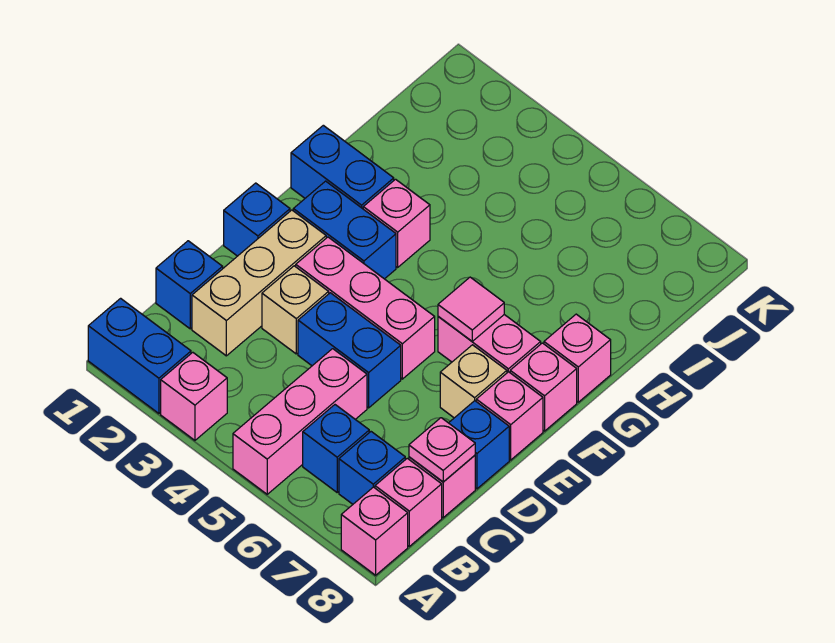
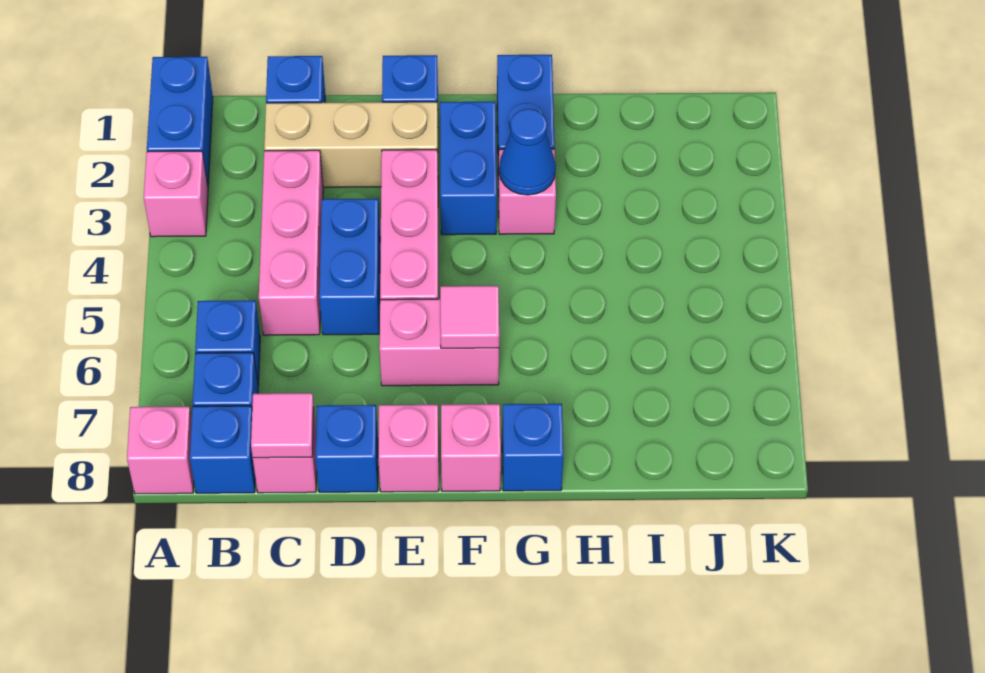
pink brick A5:C5 level 1 -> pink brick C3:C5 level 1
pink brick B8 level 1 -> blue brick B8 level 1
pink plate C8 level 2 -> pink tile C8 level 2
tan brick D3 level 1 -> none
tan brick E7 level 1 -> none
pink brick F6:F7 level 1 -> pink brick E6:F6 level 1
none -> blue cone G3 level 2
pink brick G8 level 1 -> blue brick G8 level 1

